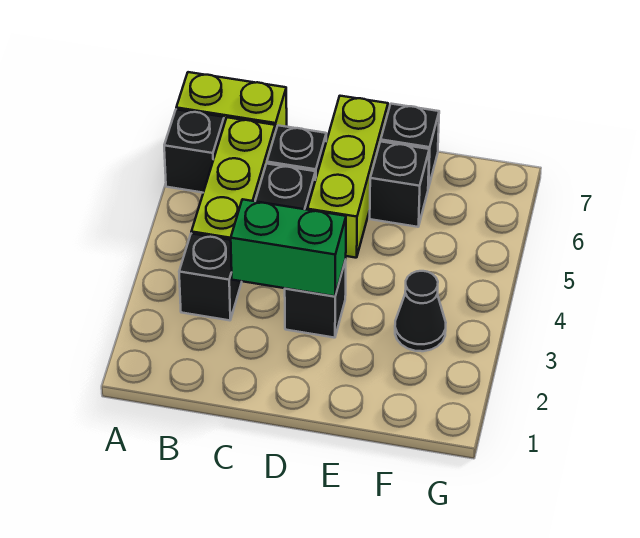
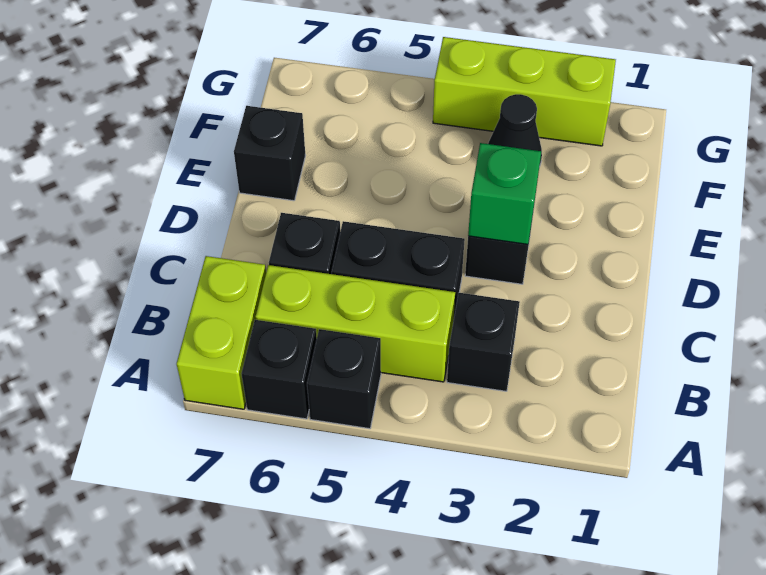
green brick C3:D3 level 2 -> green brick D3 level 2
lime brick D5:D7 level 1 -> lime brick G2:G4 level 1
black brick E6 level 1 -> black brick A5 level 1

